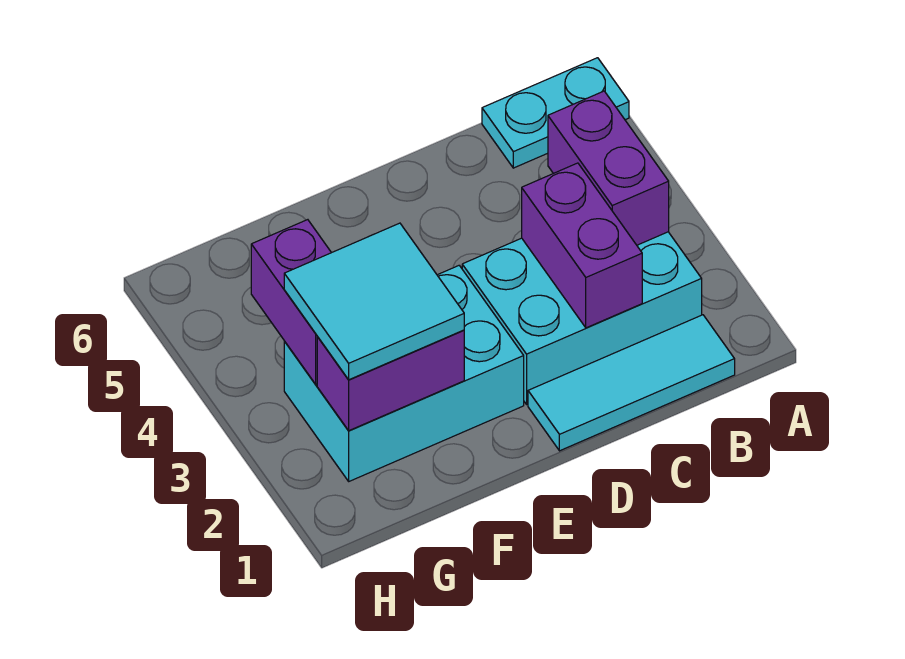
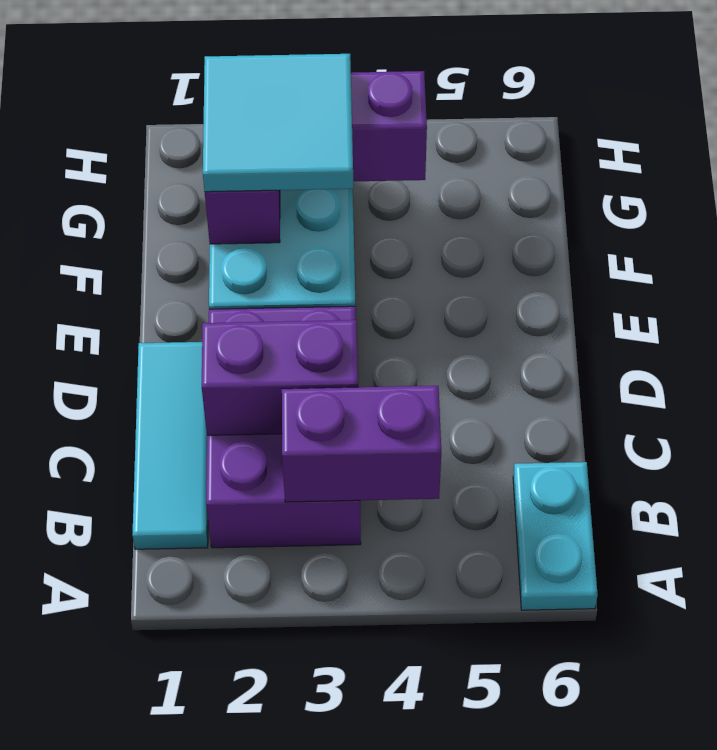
cyan brick B2:D3 level 1 -> purple brick B2:D3 level 1

